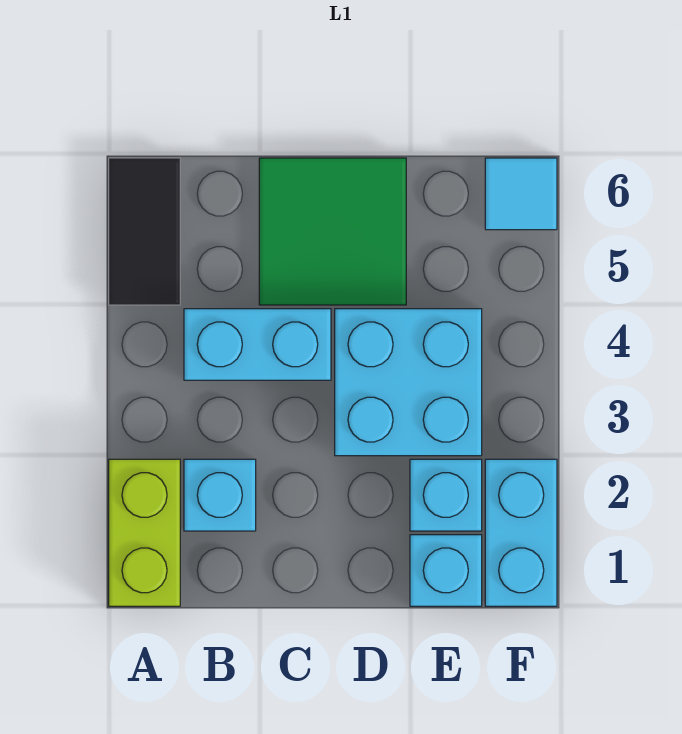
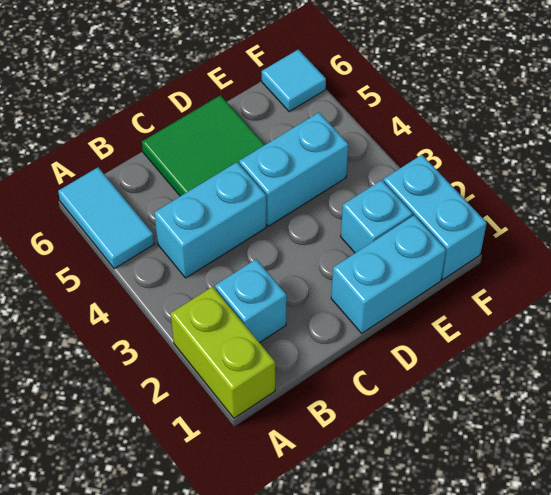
black tile A5:A6 level 1 -> cyan tile A5:A6 level 1
cyan brick D3:E4 level 1 -> cyan brick D4:E4 level 1
cyan brick E1 level 1 -> cyan brick D1:E1 level 1

